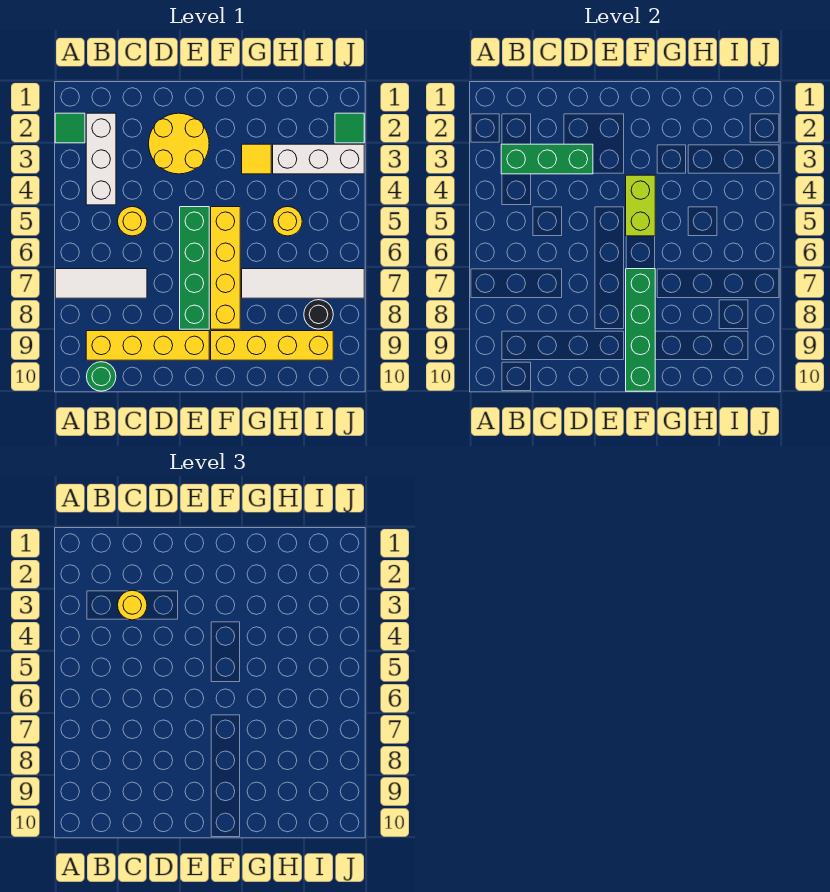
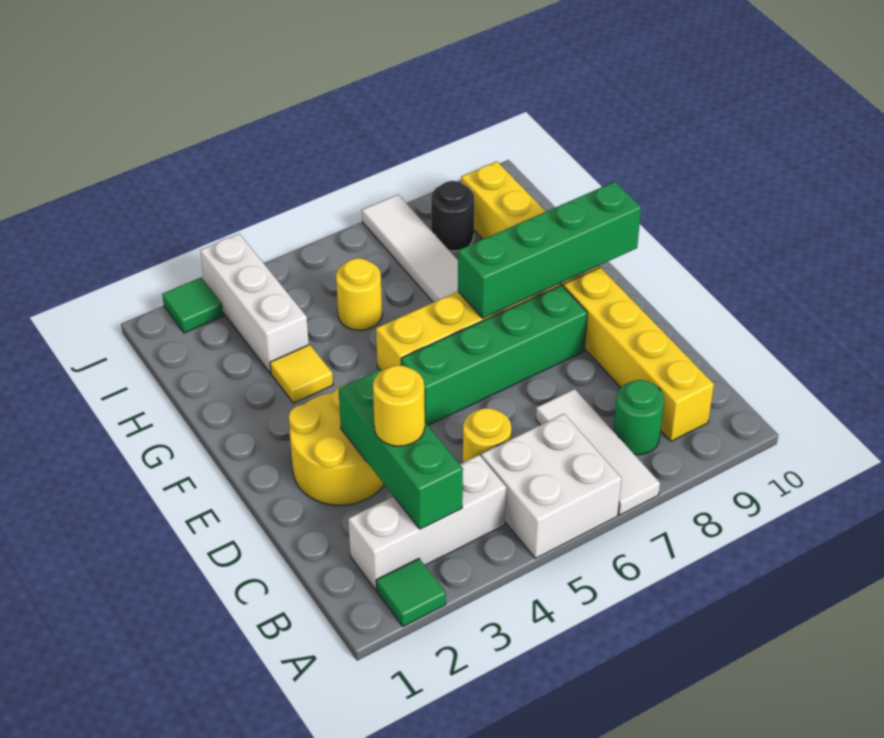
none -> white brick A5:B6 level 1
green round brick B10 level 1 -> green round brick B8 level 1
lime brick F4:F5 level 2 -> none

